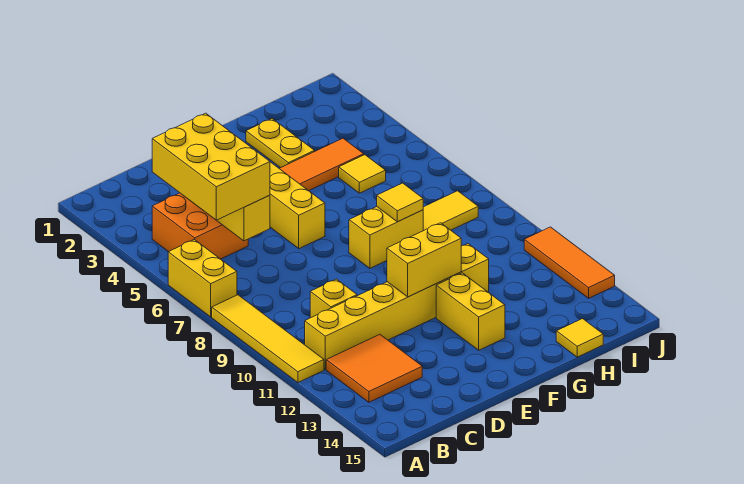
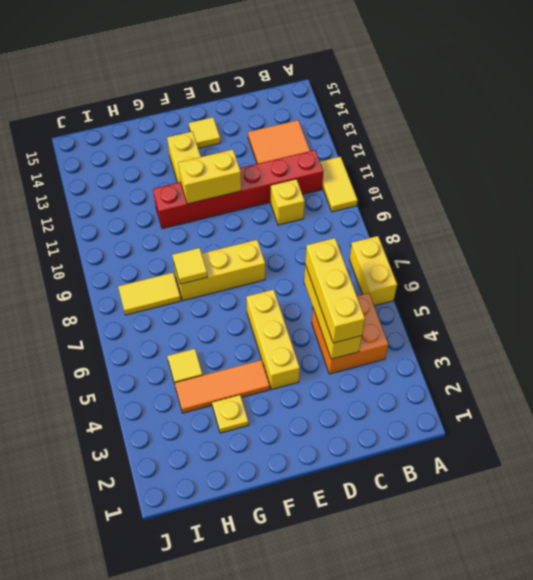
yellow tile A8:A11 level 1 -> yellow tile A10:A11 level 1
yellow brick B4:C6 level 3 -> yellow brick C4:C6 level 3
yellow brick B11:G11 level 1 -> red brick B11:G11 level 1
yellow brick F8:G8 level 1 -> yellow brick E8:G8 level 1
yellow plate G2:G3 level 1 -> yellow plate G3 level 1
yellow tile H15 level 1 -> yellow tile E14 level 1
orange tile J11:J13 level 1 -> none

